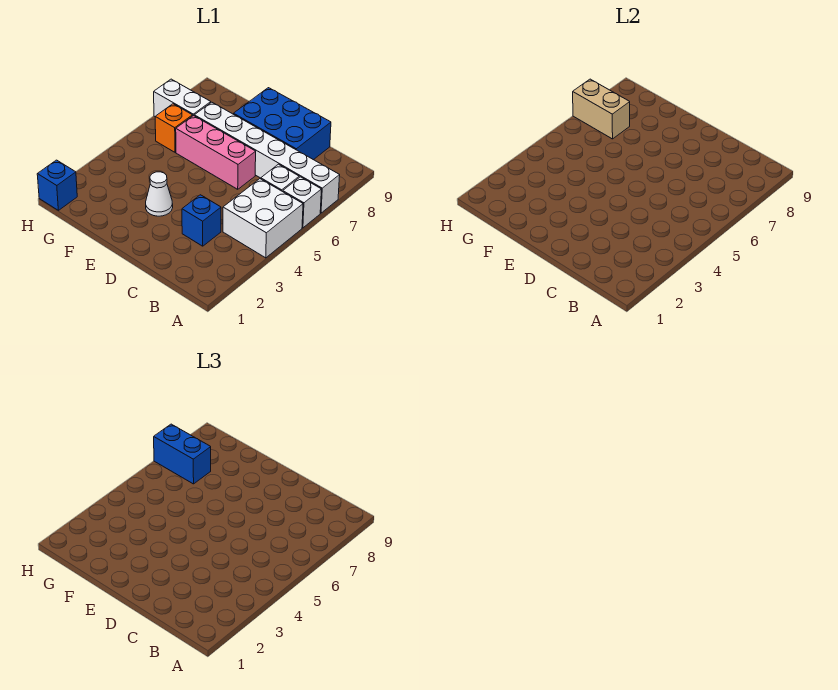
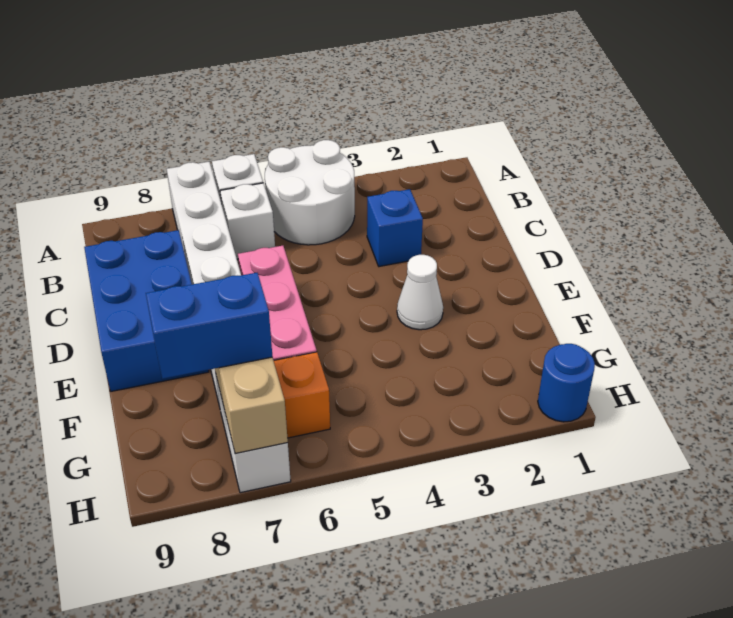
white brick A4:B5 level 1 -> white round brick A4:B5 level 1
blue brick G7:H7 level 3 -> blue brick G7:G8 level 3
blue brick H1 level 1 -> blue round brick H1 level 1

